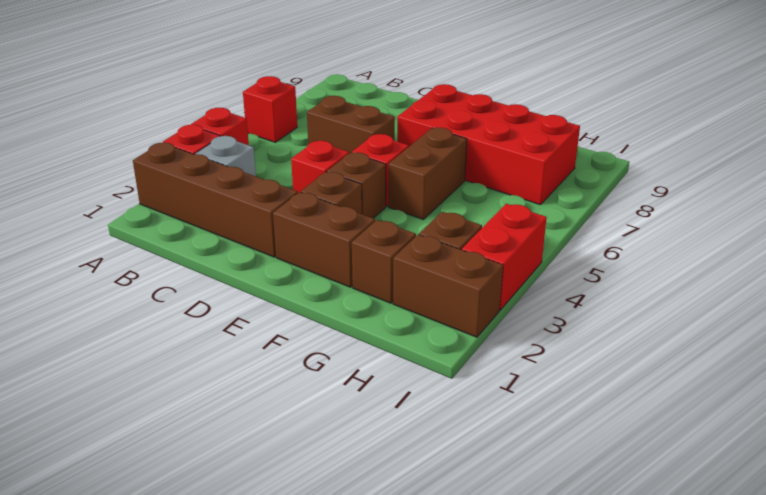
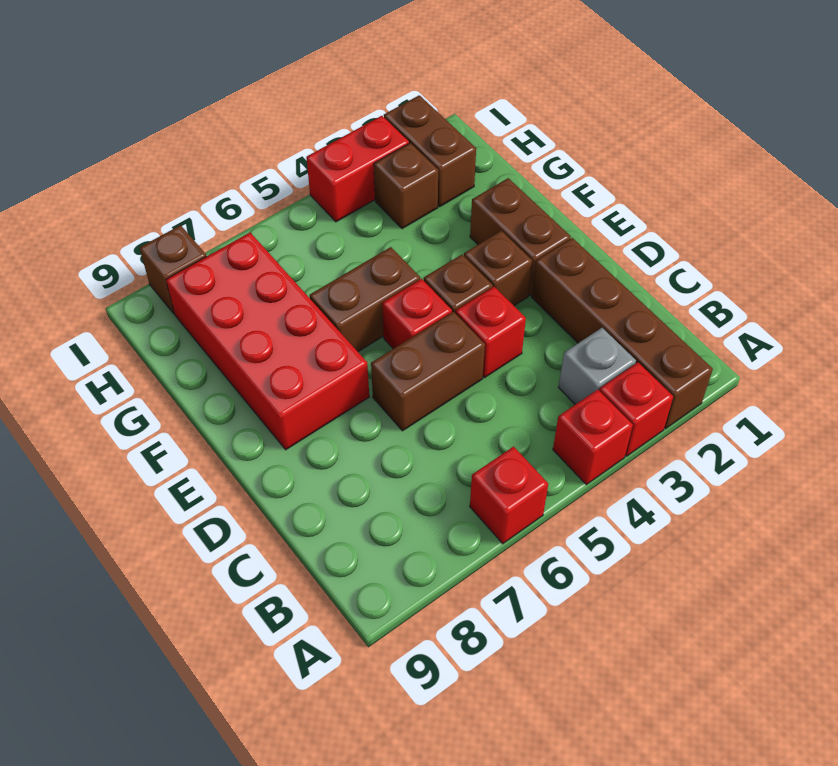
brown brick C6:D6 level 1 -> brown brick D5:D6 level 1
brown brick G2 level 1 -> brown brick I8 level 1

